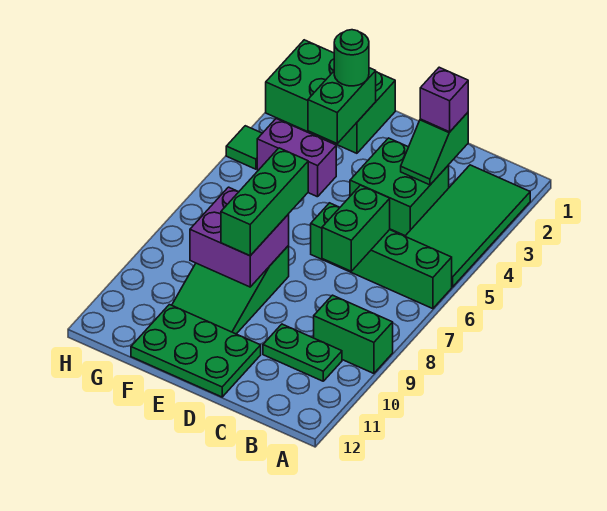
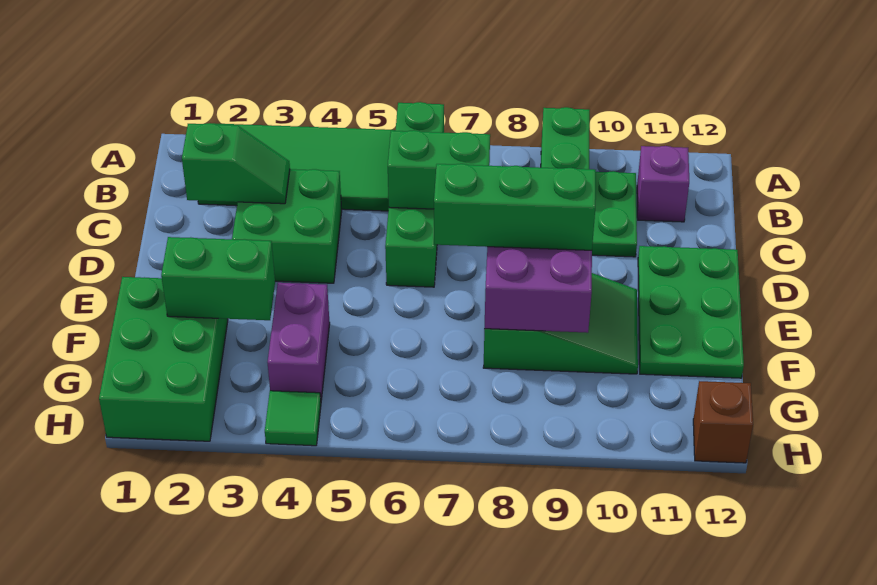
purple brick C2 level 3 -> purple brick B11 level 1
green round brick F2 level 3 -> none
none -> brown brick H12 level 1

